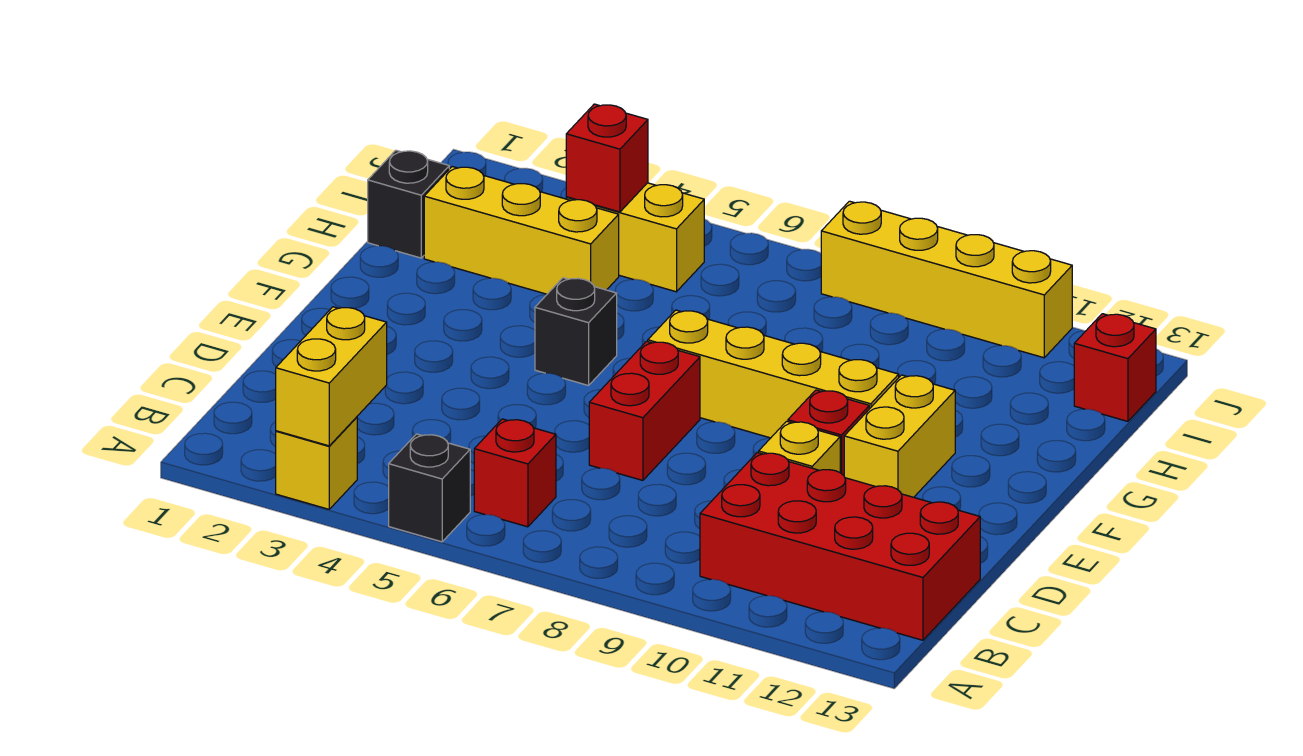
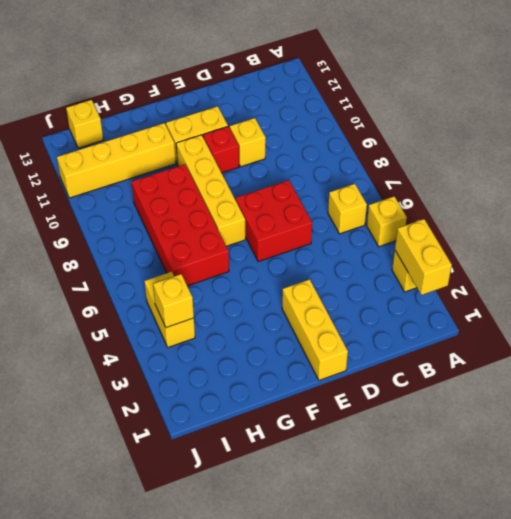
yellow brick A3:B3 level 2 -> yellow brick A2:A3 level 2
black brick A5 level 1 -> yellow brick A5 level 1
red brick B6 level 1 -> yellow brick B6 level 1
red brick B10:C13 level 1 -> red brick G6:H9 level 1
red brick D7:E7 level 1 -> red brick D6:E7 level 1
black brick F5 level 1 -> none
black brick H1 level 1 -> none
yellow brick H2:H4 level 1 -> yellow brick E1:E3 level 1
red brick I4 level 2 -> yellow brick I4 level 2
red brick I13 level 1 -> yellow brick I13 level 1
yellow brick J8:J11 level 1 -> yellow brick G11:J11 level 1

